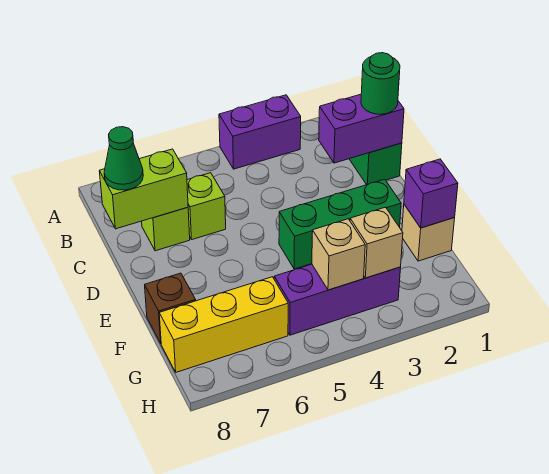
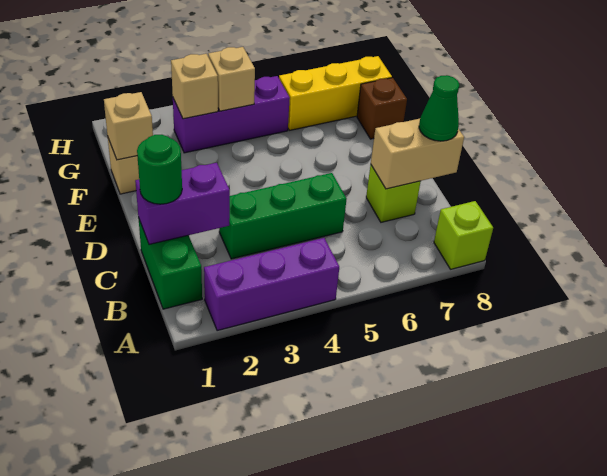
purple brick A3:A4 level 1 -> purple brick A2:A4 level 1
lime brick C6 level 1 -> lime brick A8 level 1
lime brick C7:C8 level 2 -> tan brick C7:C8 level 2
green brick E2:E4 level 1 -> green brick C3:C5 level 1
purple brick F1 level 2 -> tan brick F1 level 2

